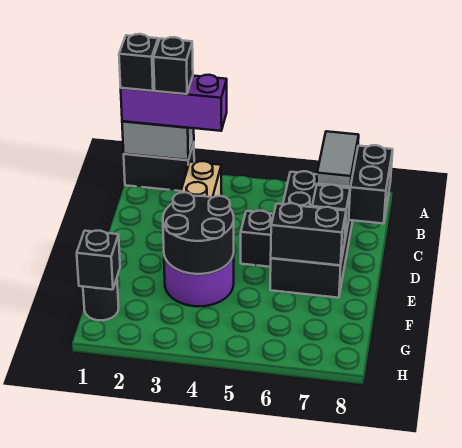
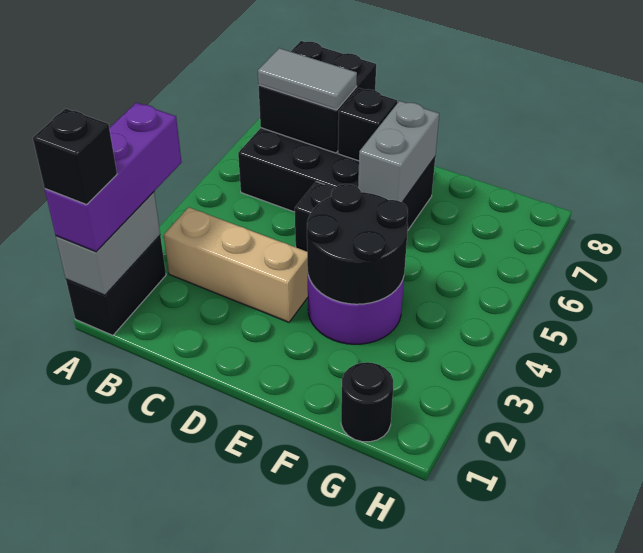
black brick A2 level 4 -> none
black brick E6:E7 level 2 -> grey brick E6:E7 level 2
black brick G1 level 2 -> none

